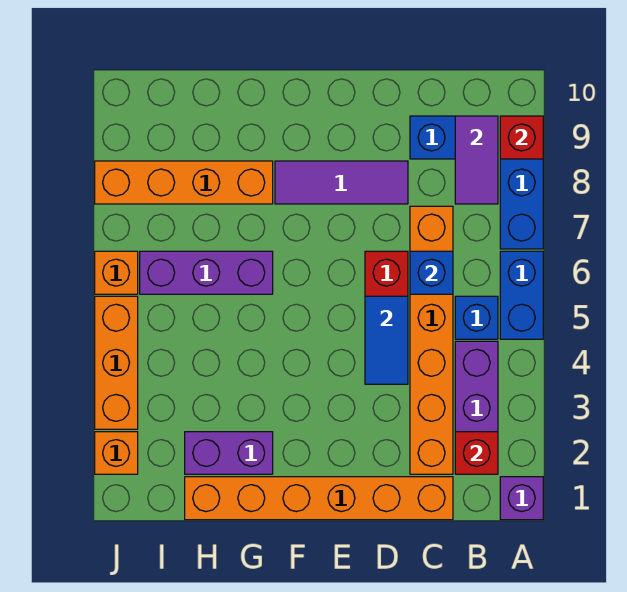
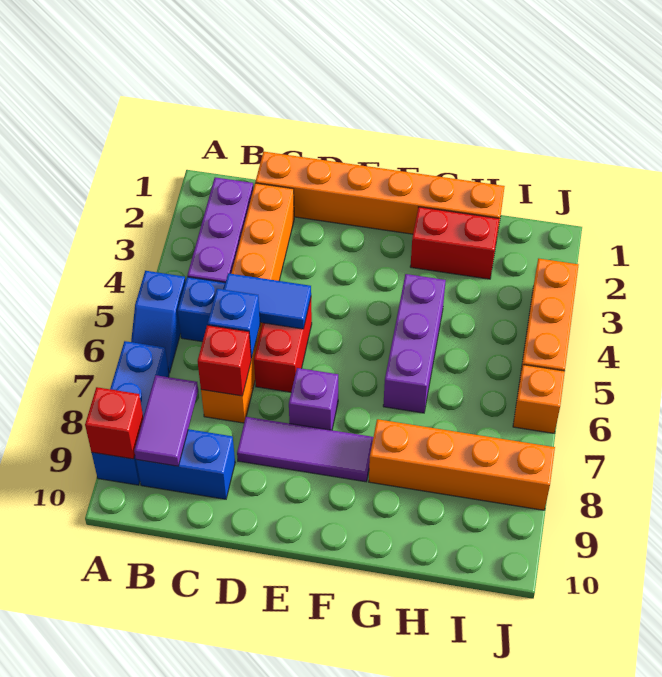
purple brick A1 level 1 -> purple brick E7 level 1
blue brick A5:A6 level 1 -> blue slope A5:A6 level 1 top 5
red brick B2 level 2 -> red brick C7 level 2
blue tile D4:D5 level 2 -> blue tile C5:D5 level 2
purple brick G2:H2 level 1 -> red brick G2:H2 level 1
purple brick G6:I6 level 1 -> purple brick G4:G6 level 1
orange brick J2 level 1 -> none

